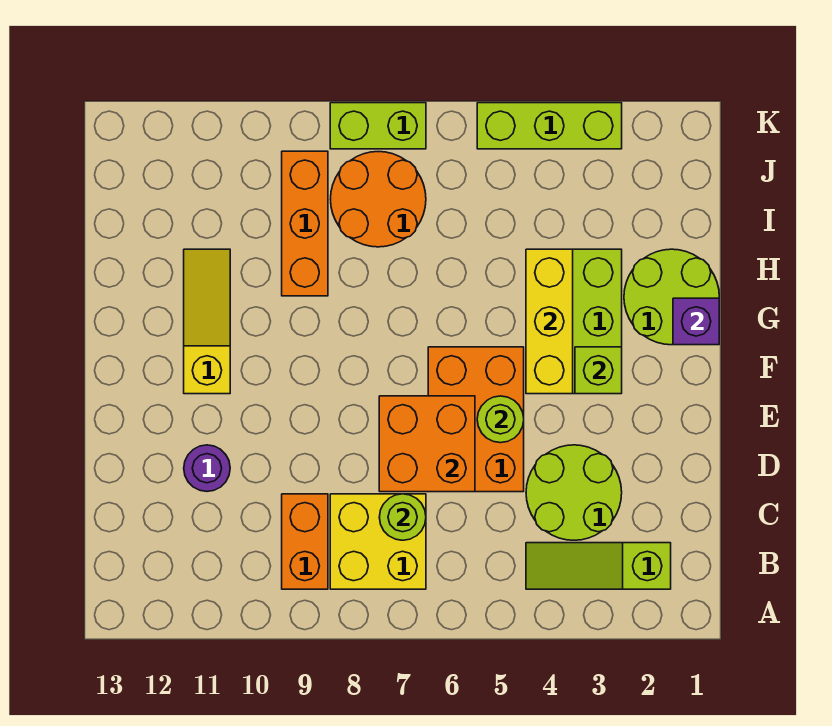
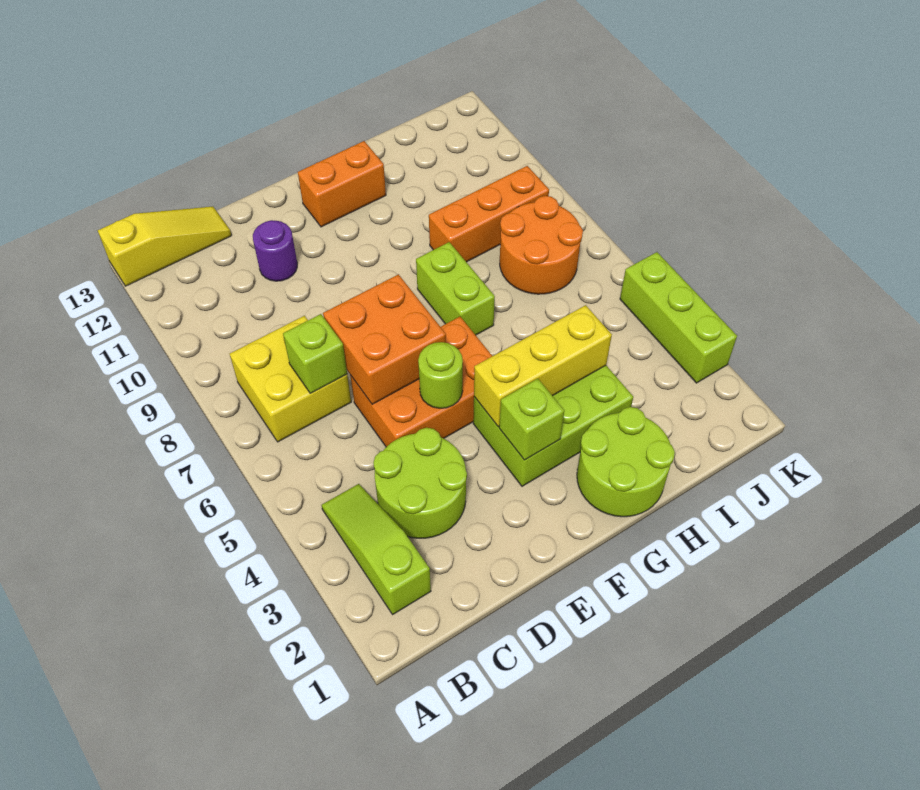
orange brick B9:C9 level 1 -> orange brick F12:G12 level 1
lime round brick C7 level 2 -> lime brick C7 level 2
yellow slope F11:H11 level 1 top F -> yellow slope A13:C13 level 1 top A
purple brick G1 level 2 -> none
lime brick K7:K8 level 1 -> lime brick G7:G8 level 1

